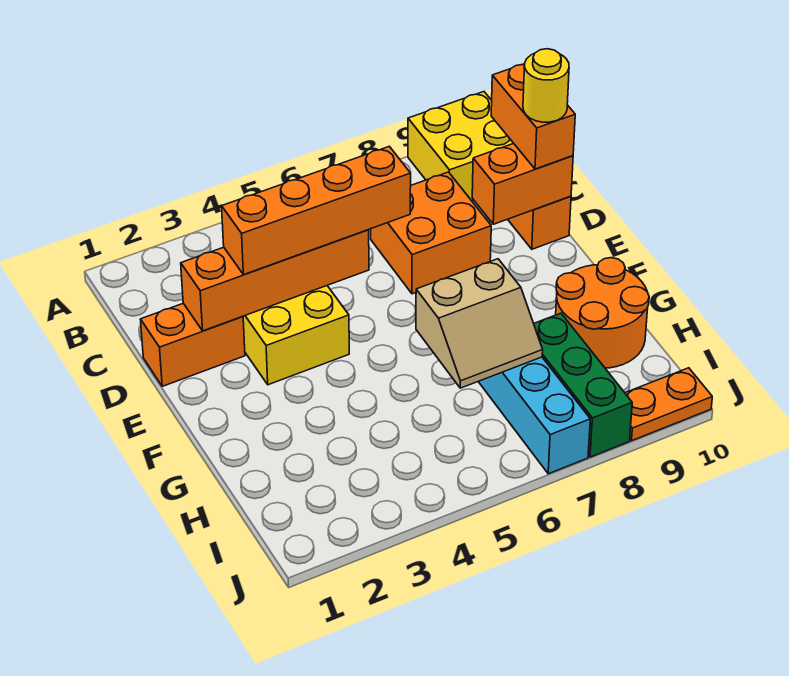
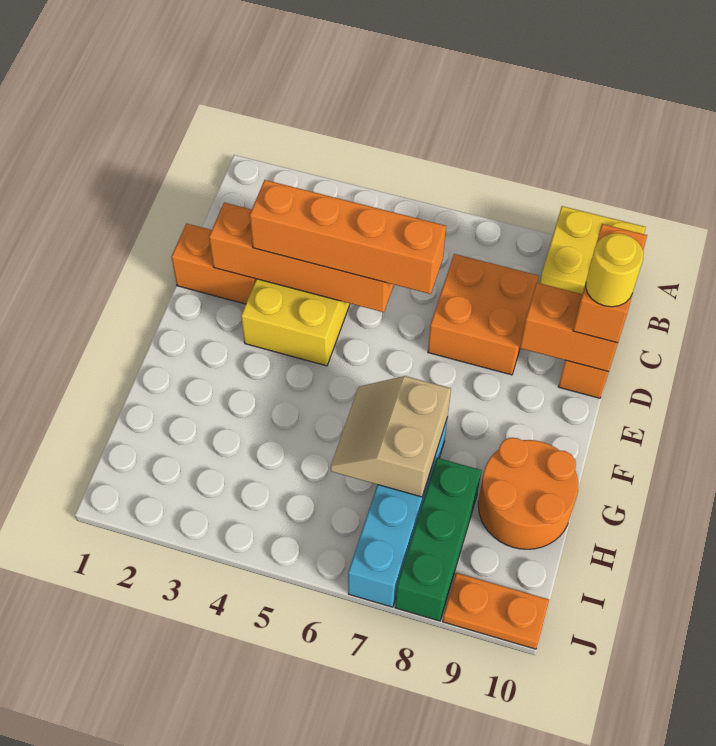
tan slope G6:H7 level 2 top G -> tan slope G6:H7 level 2 top 7

